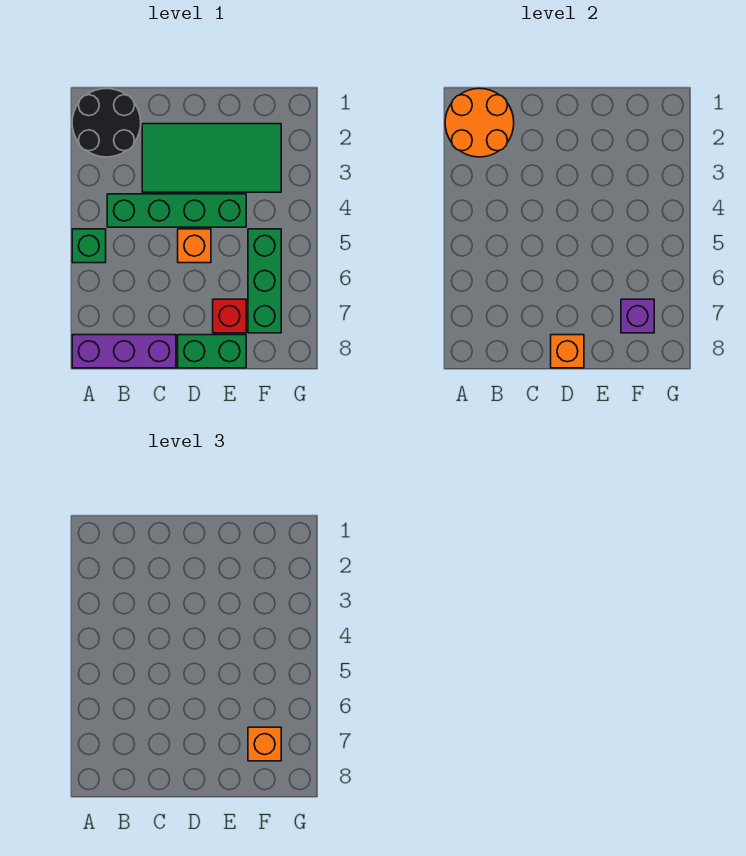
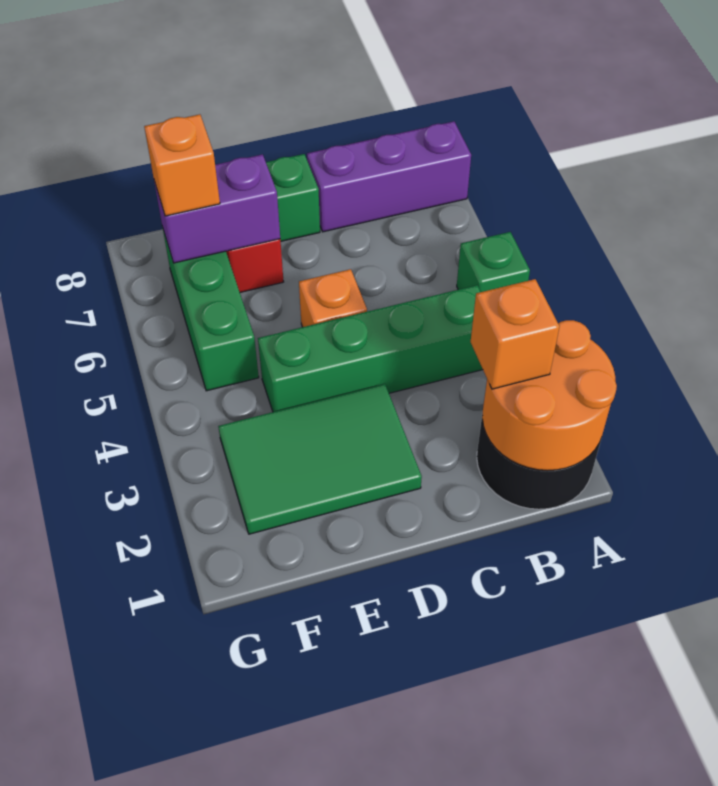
green tile C2:F3 level 1 -> green tile D2:F3 level 1
orange brick D8 level 2 -> orange brick B2 level 3
purple brick F7 level 2 -> purple brick E7:F7 level 2

